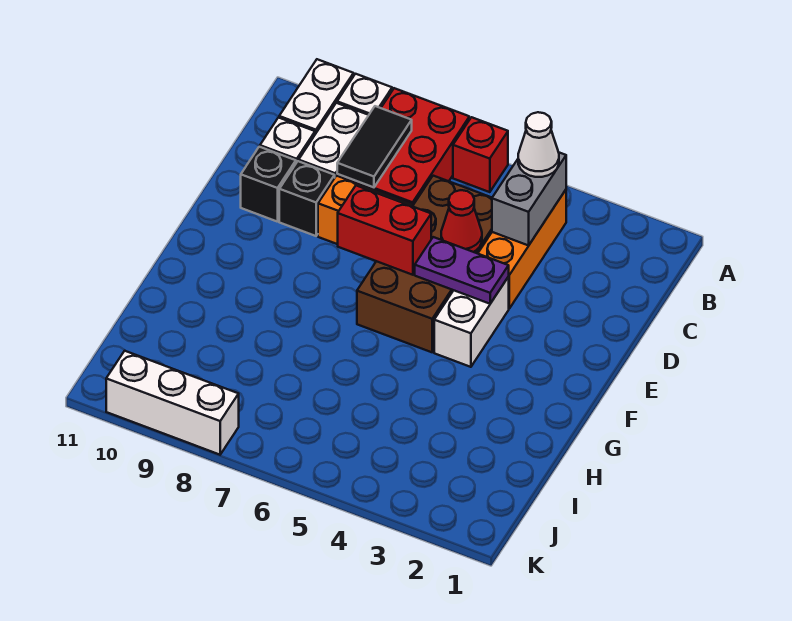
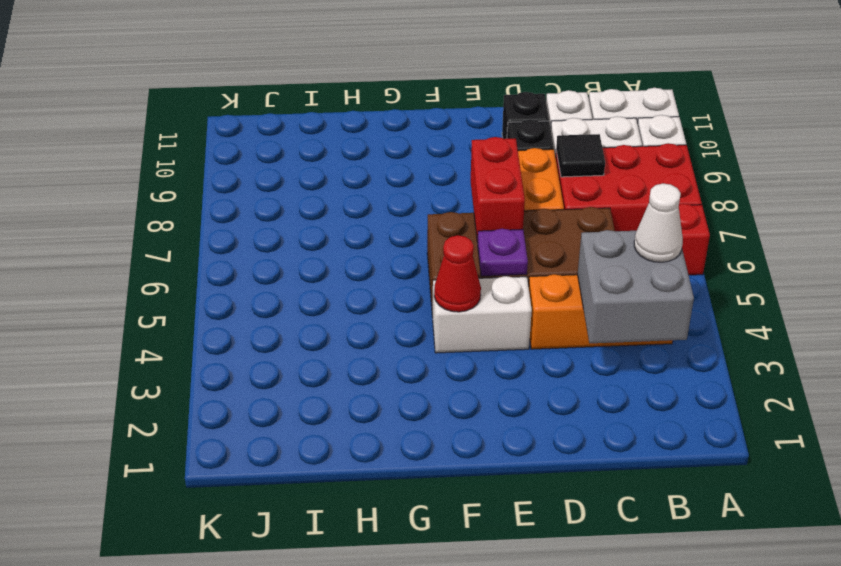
grey brick B4:C4 level 2 -> grey brick B3:C4 level 2
black tile B8:C8 level 2 -> black tile C8 level 2
red cone D5 level 2 -> red cone F4 level 2
purple plate E4:E5 level 2 -> purple plate E5 level 2
white brick K8:K10 level 1 -> none

